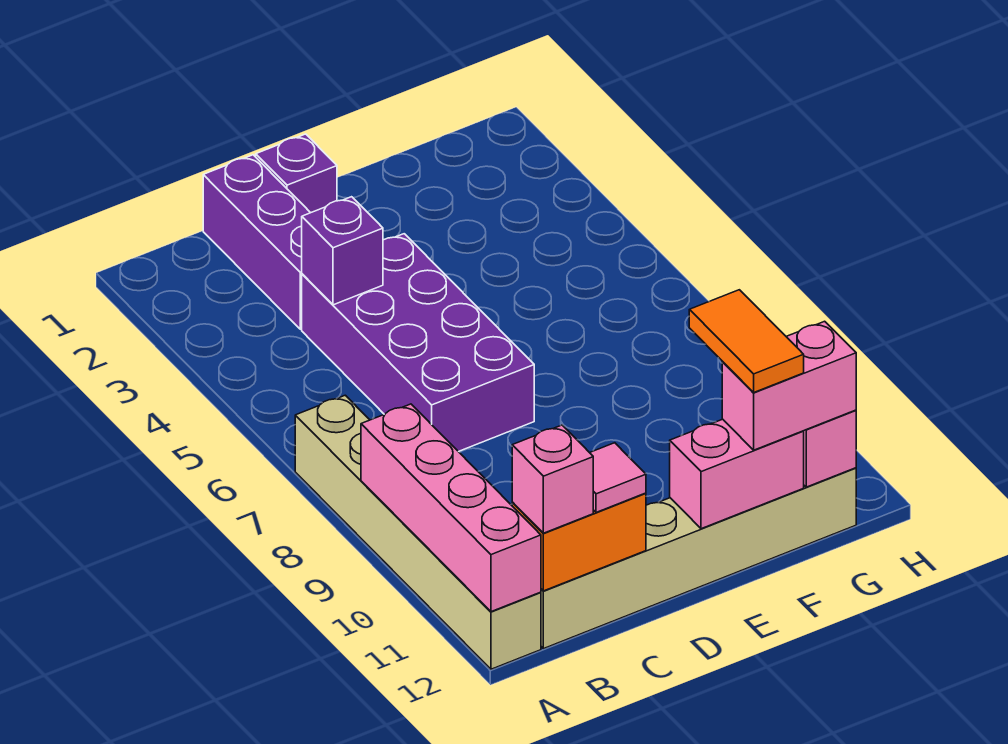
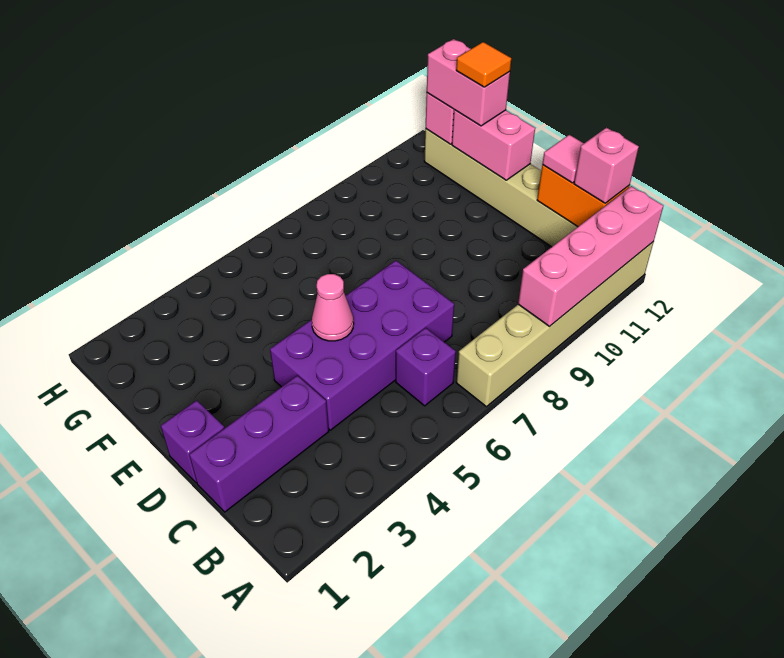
purple brick C4 level 2 -> purple brick B6 level 1
none -> pink cone D5 level 2
orange tile F11:F12 level 4 -> orange tile F12 level 4

